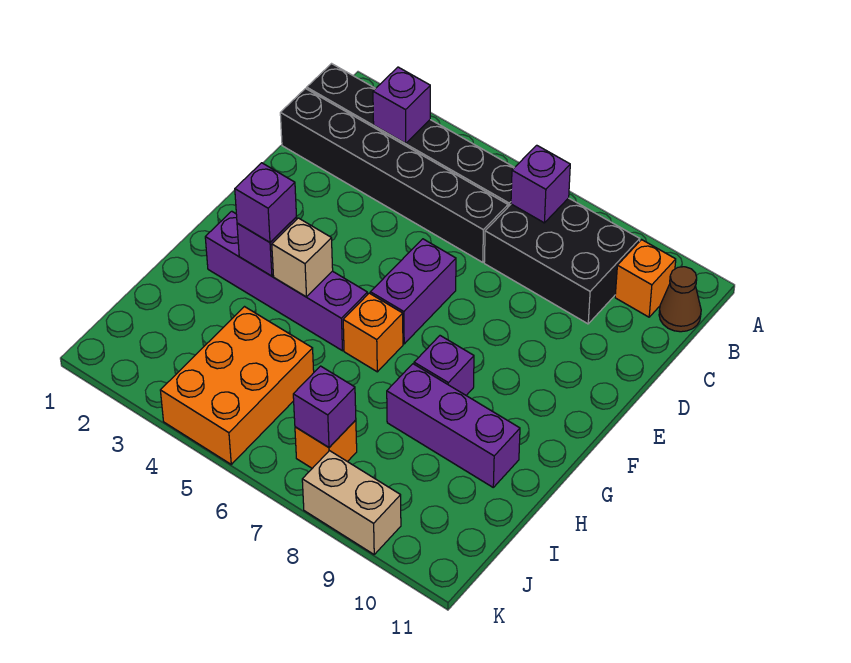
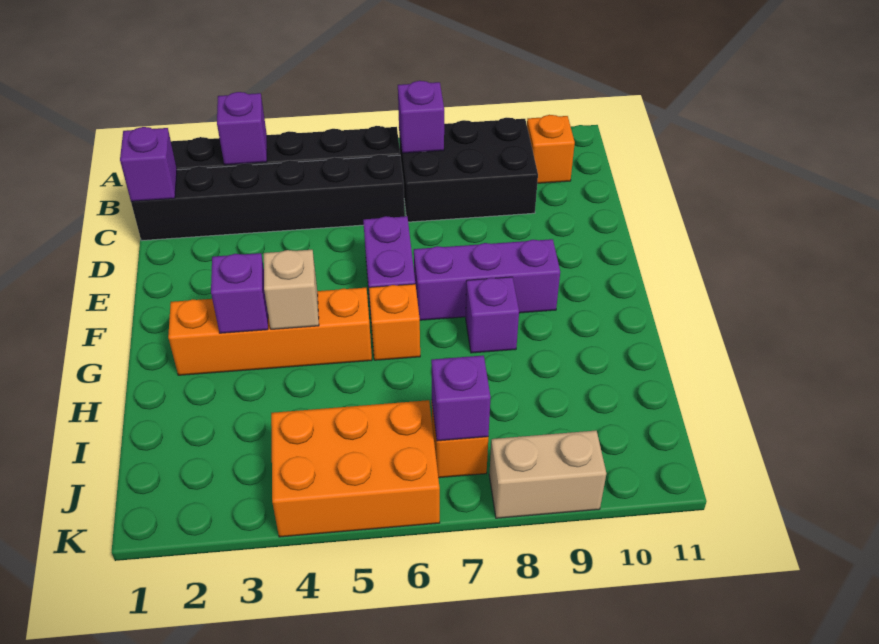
brown cone B11 level 1 -> none
purple brick G2:G5 level 1 -> orange brick G2:G5 level 1
purple brick G3 level 3 -> purple brick C1 level 2
purple brick H8:H10 level 1 -> purple brick F7:F9 level 1
orange brick I4:K5 level 1 -> orange brick J4:K6 level 1

